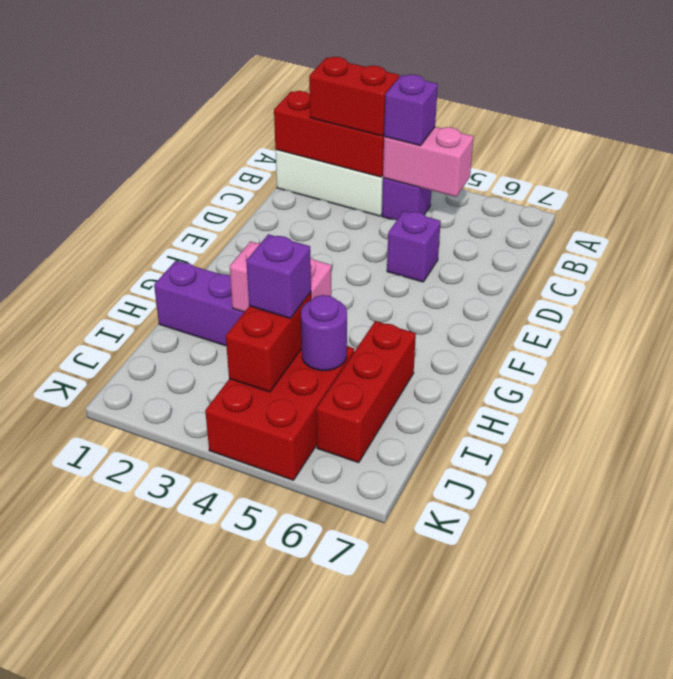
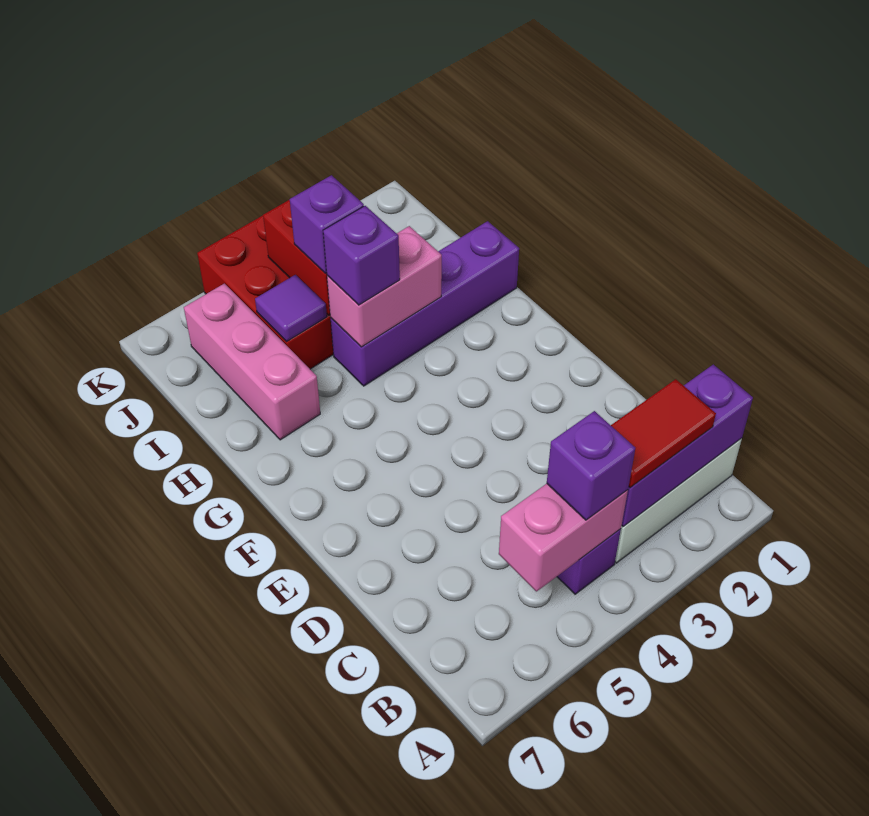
red brick B1:B3 level 2 -> purple brick B1:B3 level 2
red brick B2:B3 level 3 -> red tile B2:B3 level 3
purple brick D5 level 1 -> purple brick H4 level 3
red brick H6:J6 level 1 -> pink brick H6:J6 level 1
purple round brick I5 level 2 -> purple tile I5 level 2

